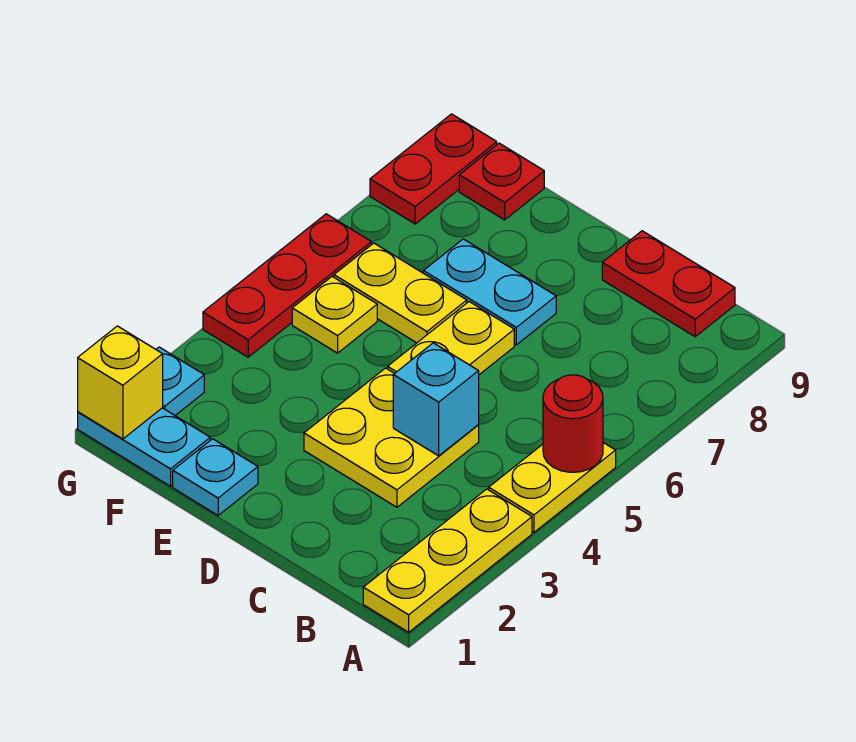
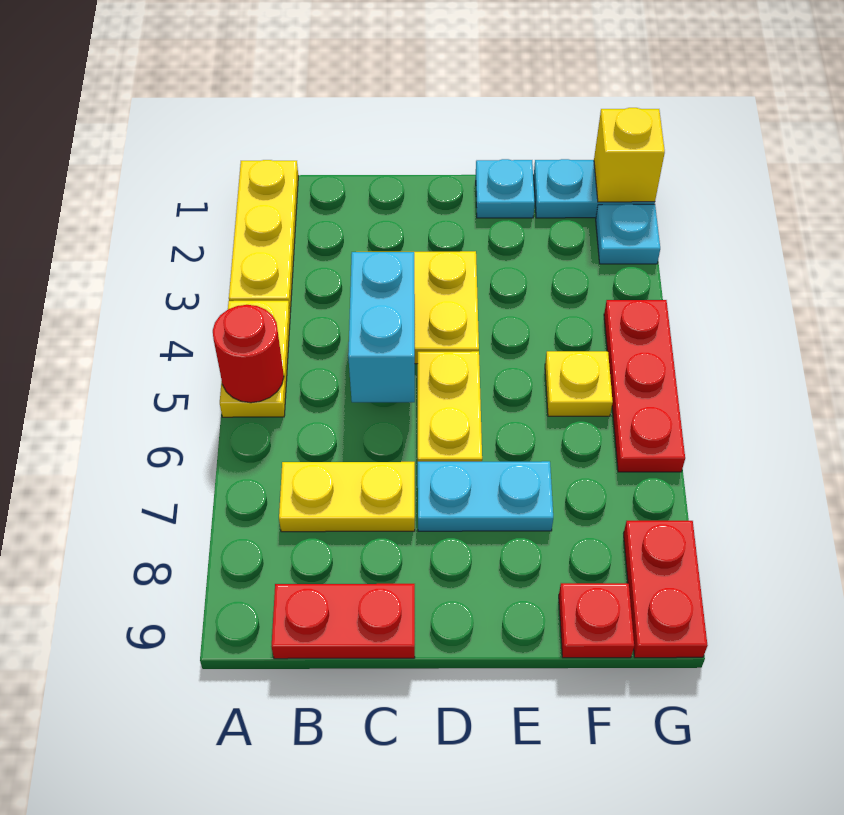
cyan brick C4 level 2 -> cyan brick C4:C5 level 2
yellow plate E6:F6 level 1 -> yellow plate B7:C7 level 1

